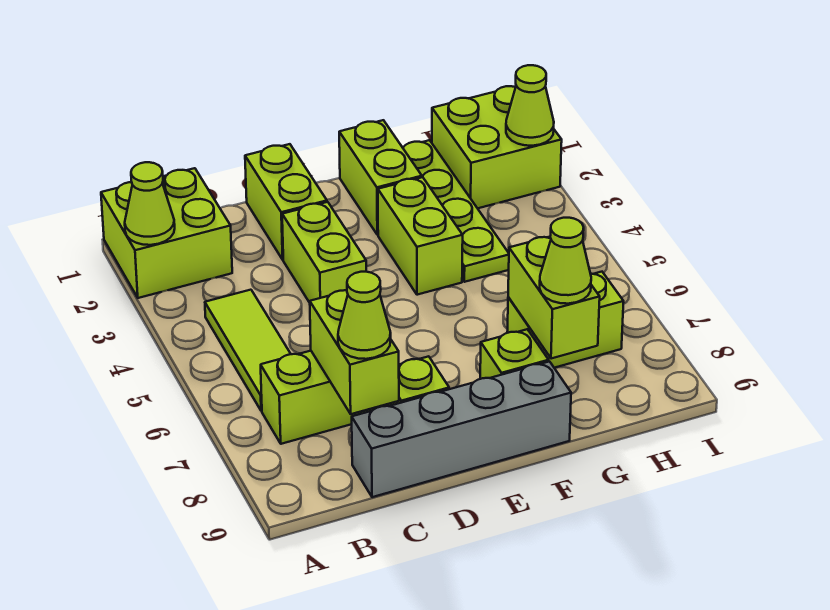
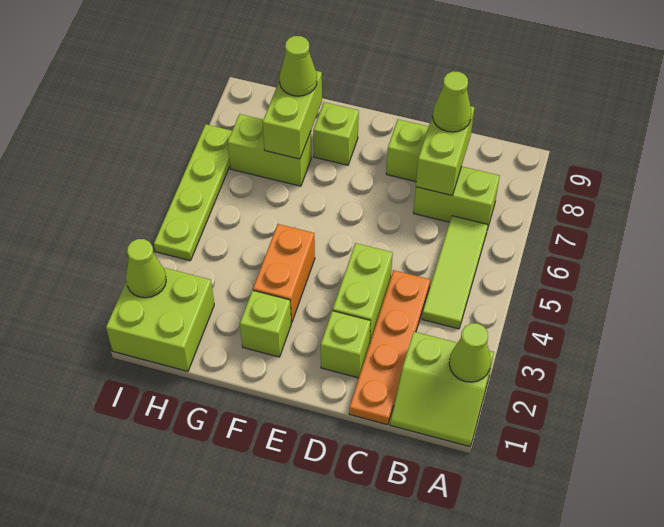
lime brick A1:B2 level 1 -> lime slope A1:B2 level 1 top 2
none -> orange plate C1:C4 level 1
grey brick C9:F9 level 1 -> none
lime brick D1:D2 level 1 -> lime brick D2 level 1
lime brick F1:F2 level 1 -> lime brick F2 level 1
lime brick F3:F4 level 1 -> orange brick F3:F4 level 1
lime plate G1:G4 level 1 -> lime plate I4:I7 level 1

